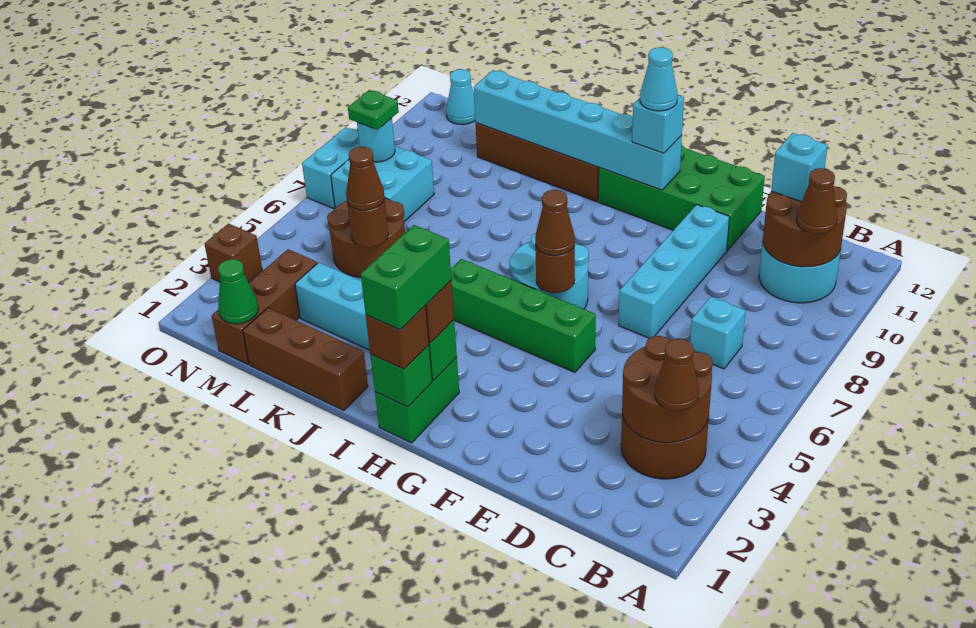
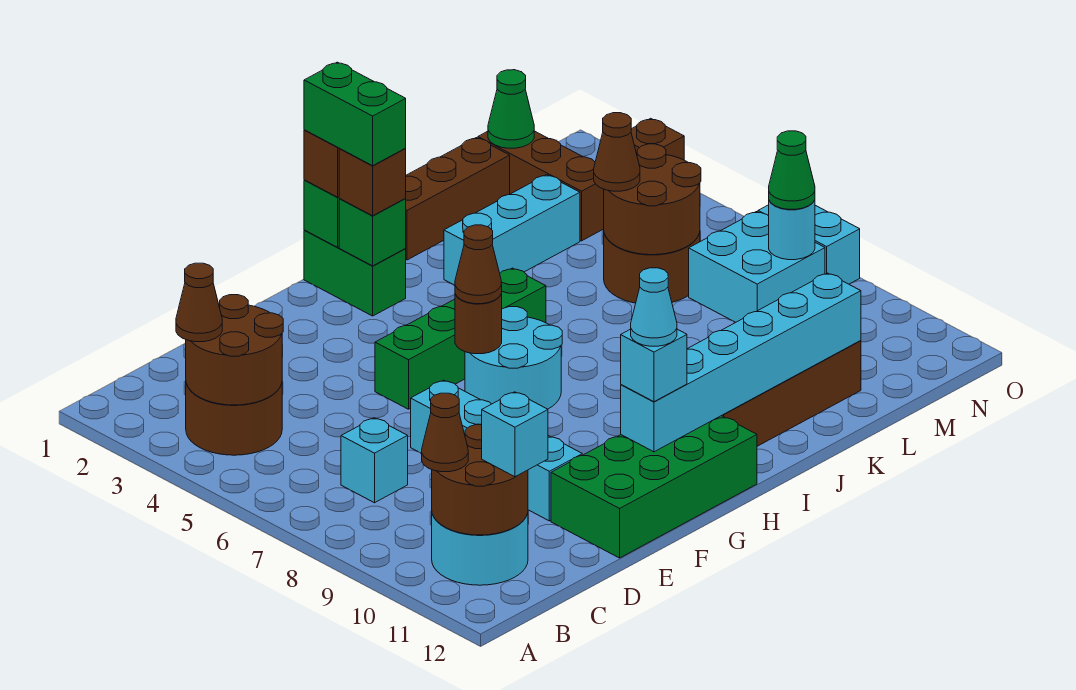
brown round brick L5 level 2 -> brown round brick L5:M6 level 2
green plate N8 level 3 -> green cone N8 level 3
cyan cone N12 level 1 -> none

